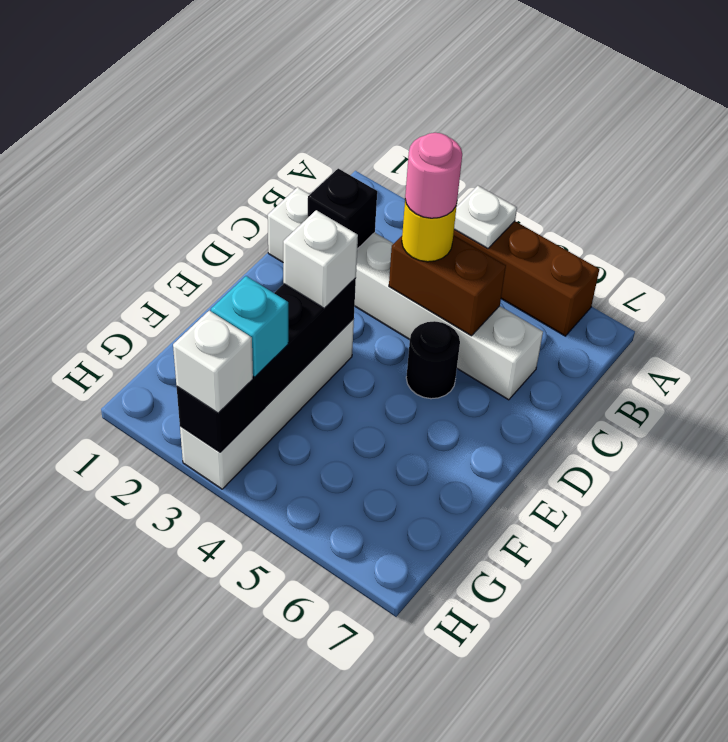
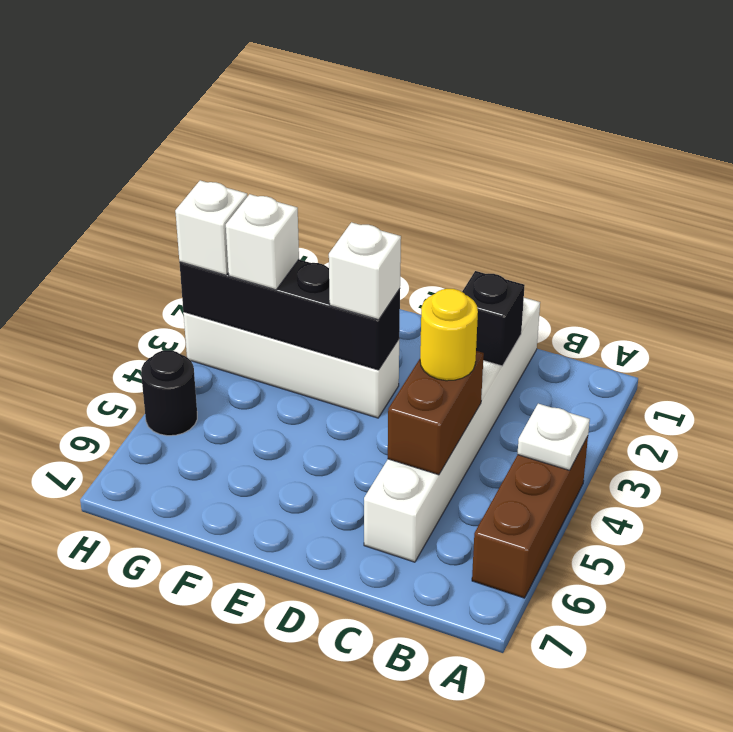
pink round brick C4 level 4 -> none
black round brick D5 level 1 -> black round brick H5 level 1
cyan brick G3 level 3 -> white brick G3 level 3

